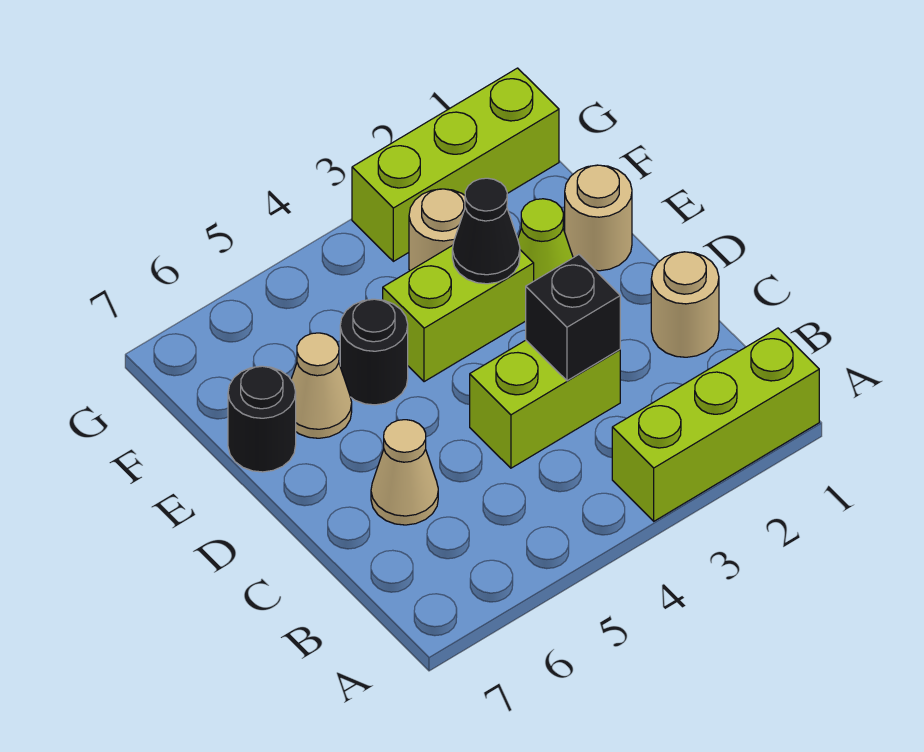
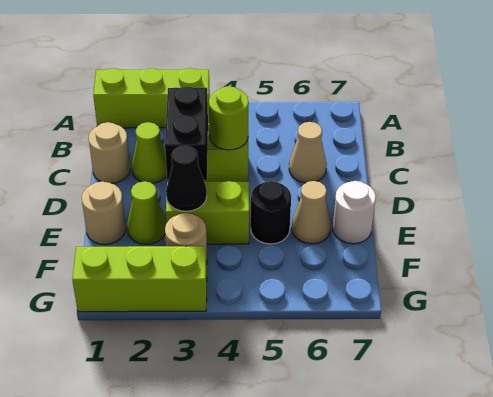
none -> lime cone C2 level 1
black brick C3 level 2 -> black brick C3:D3 level 2
none -> lime round brick C4 level 2
black round brick E7 level 1 -> white round brick E7 level 1

